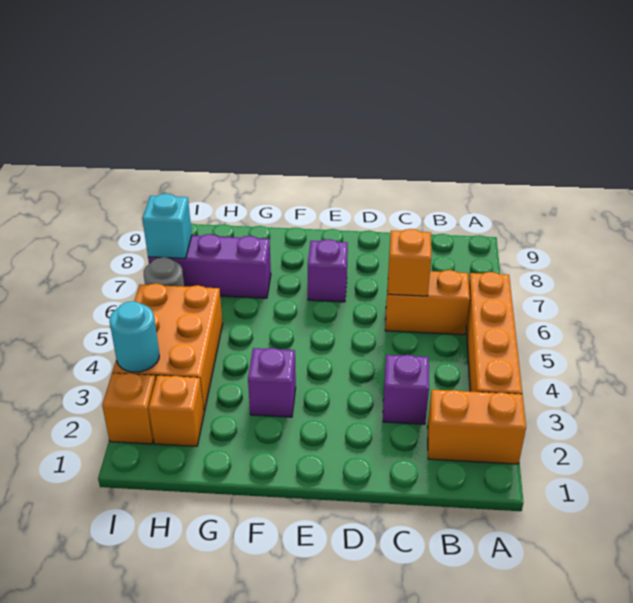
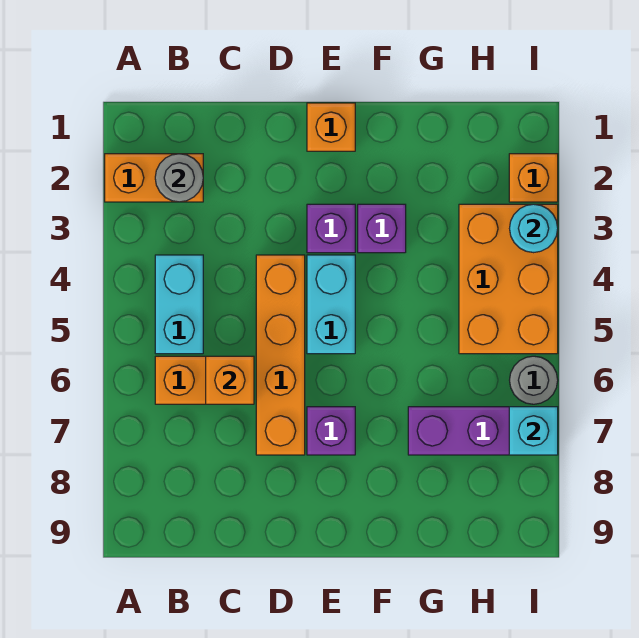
orange brick A3:A6 level 1 -> orange brick D4:D7 level 1
none -> grey round brick B2 level 2
none -> cyan brick B4:B5 level 1
purple brick C3 level 1 -> purple brick E3 level 1
none -> cyan brick E4:E5 level 1
orange brick H2 level 1 -> orange brick E1 level 1

